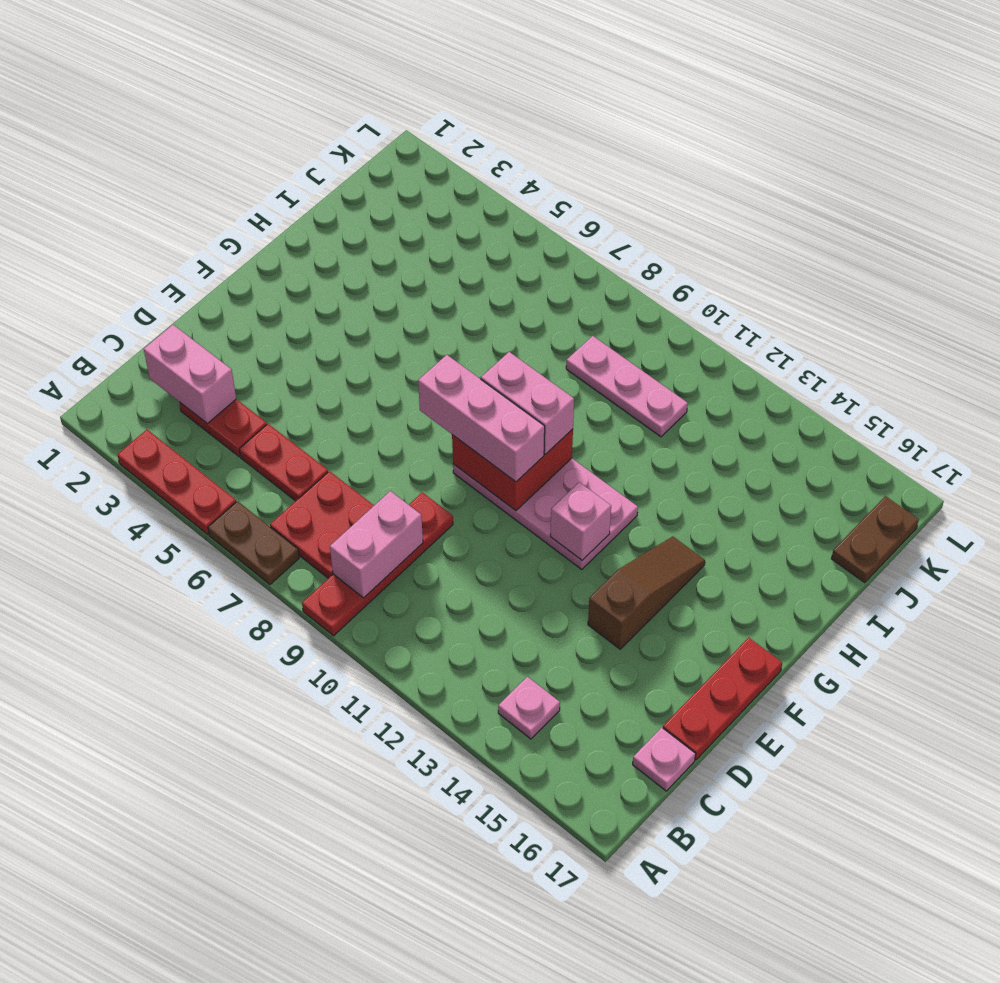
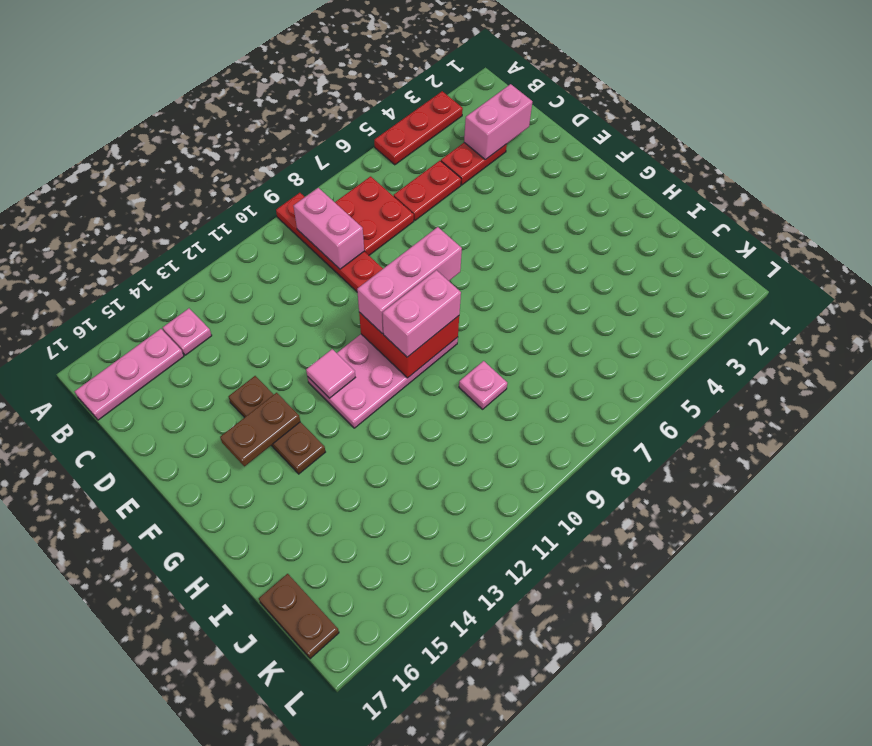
brown plate A6:A7 level 1 -> brown plate F14:F15 level 2
pink plate C17 level 1 -> pink plate I9 level 1
red plate D17:F17 level 1 -> none
brown slope E14:G14 level 1 top E -> brown plate E14:G14 level 1
pink brick F12 level 2 -> pink tile F12 level 2
pink plate J9:J11 level 1 -> pink plate B15:B17 level 1

